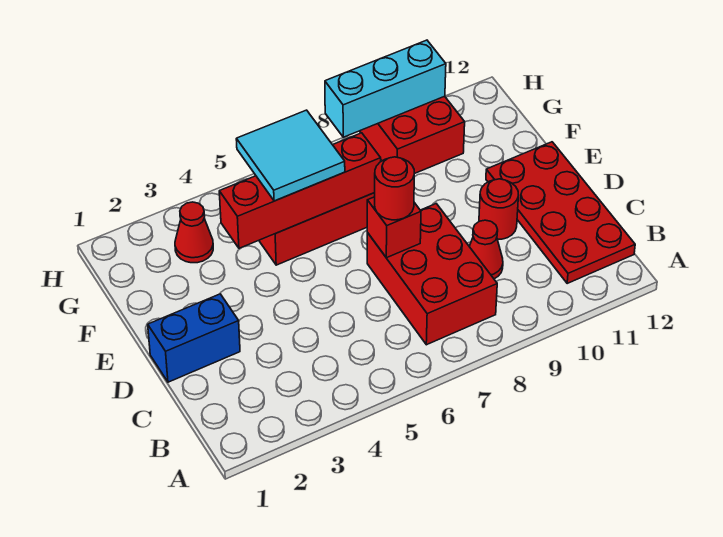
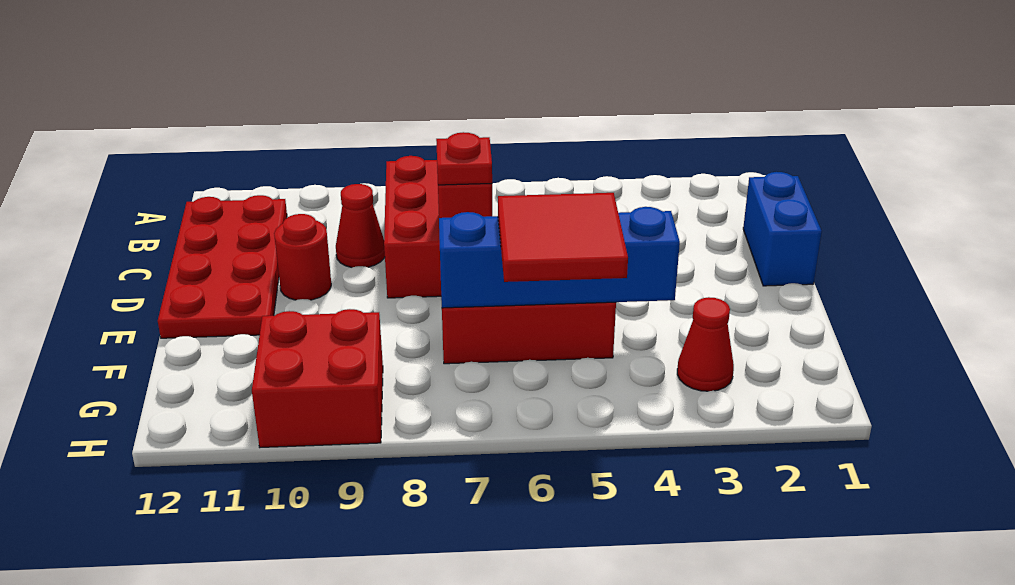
blue brick D1:D2 level 1 -> blue brick C1:D1 level 1
red round brick D7 level 3 -> red plate D7 level 3
red brick F4:F7 level 2 -> blue brick F4:F7 level 2
cyan tile F5:G6 level 3 -> red tile F5:G6 level 3
cyan brick H8:H10 level 2 -> none

